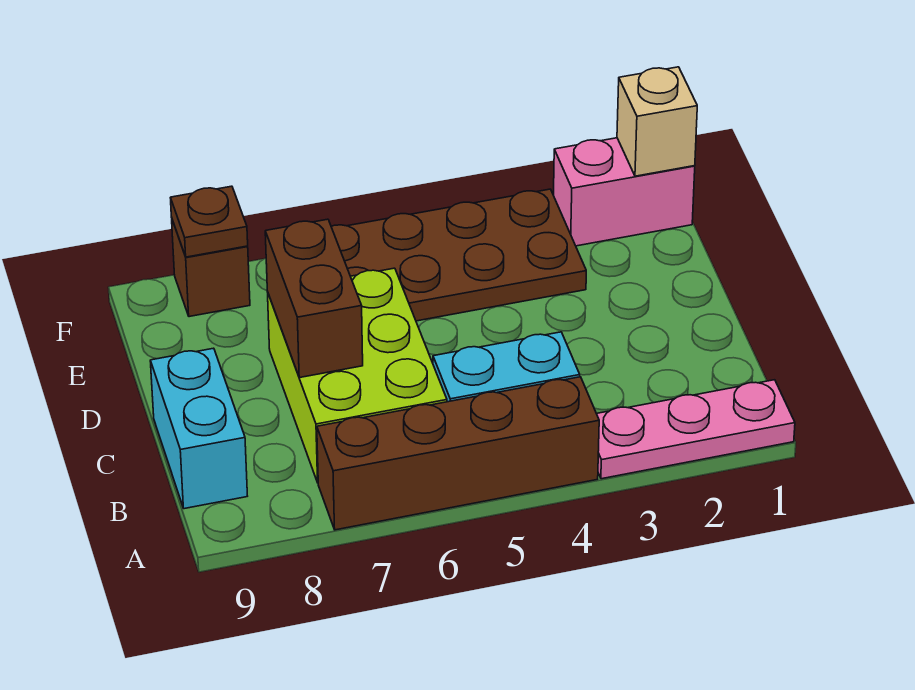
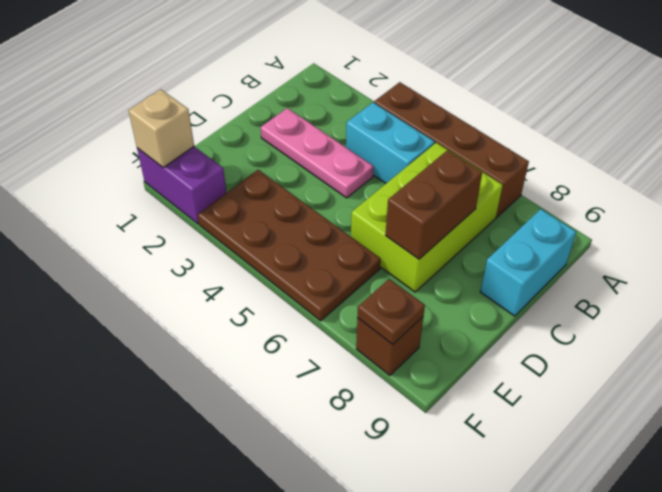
pink plate A1:A3 level 1 -> pink plate C2:C4 level 1
pink brick F1:F2 level 1 -> purple brick F1:F2 level 1

